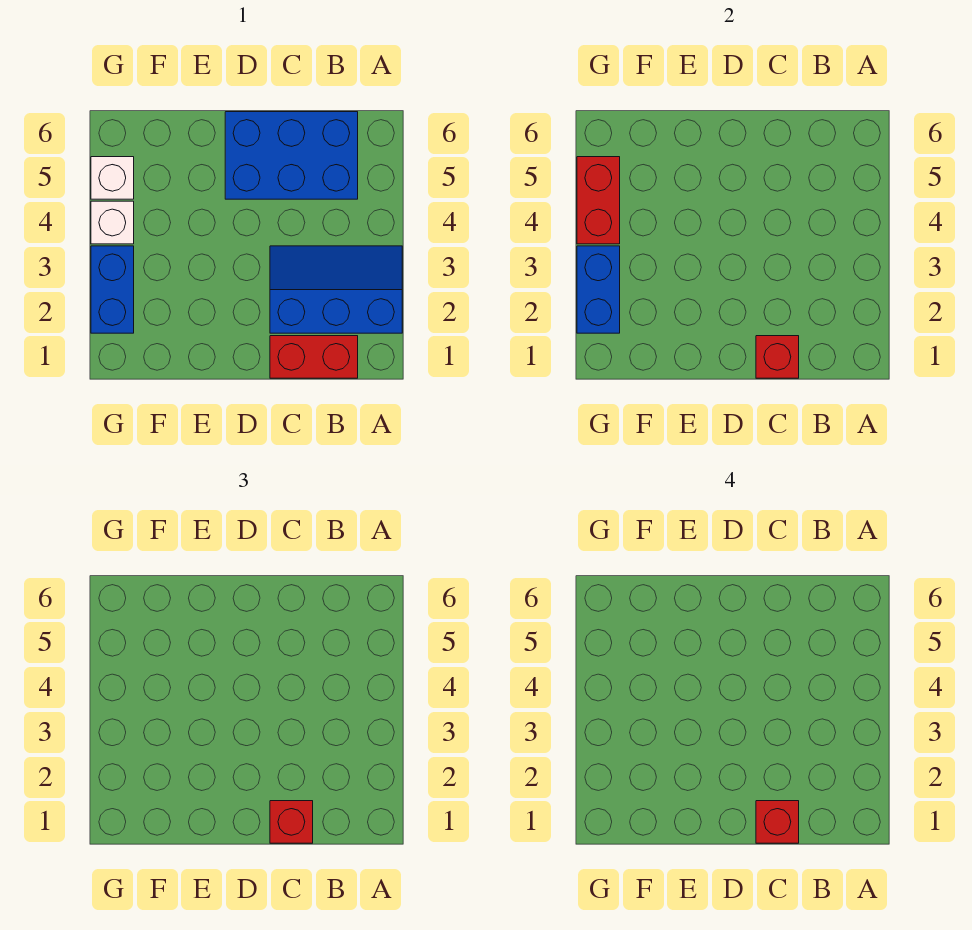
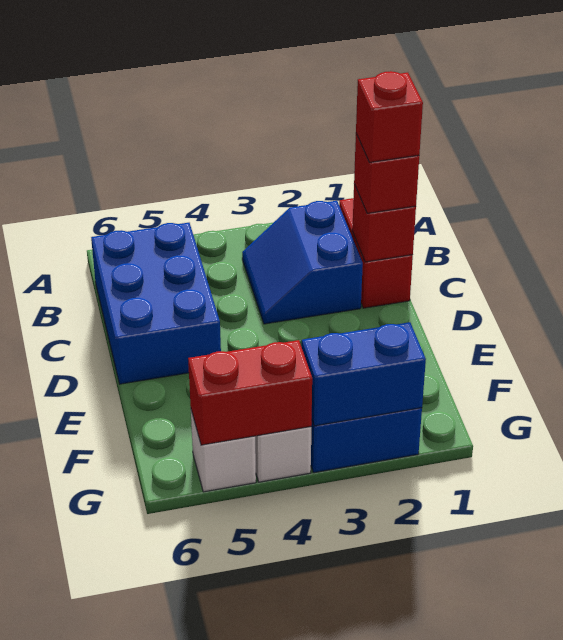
blue slope A2:C3 level 1 top 2 -> blue slope B2:C3 level 1 top 2

